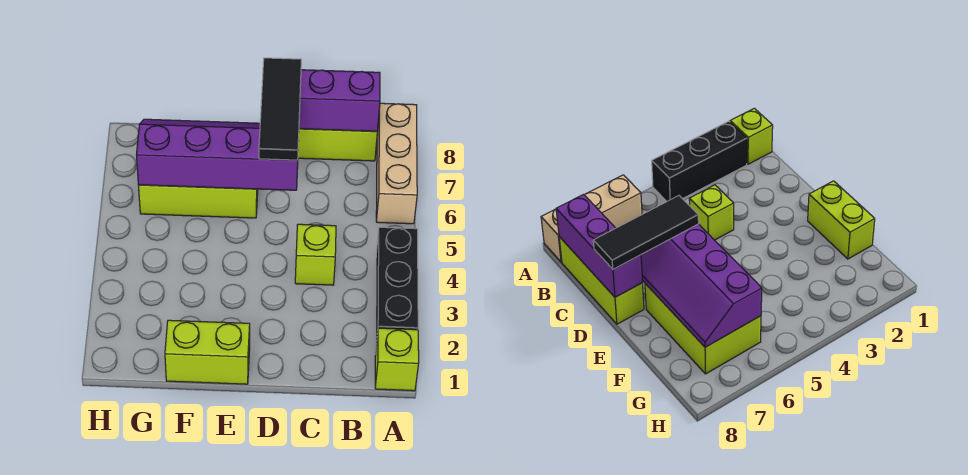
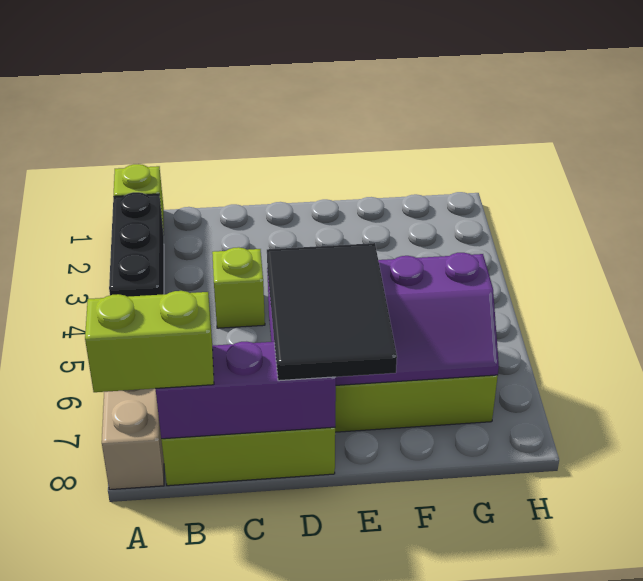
black tile D6:D8 level 3 -> black tile D6:E8 level 3
lime brick E1:F1 level 1 -> lime brick A8:B8 level 3

